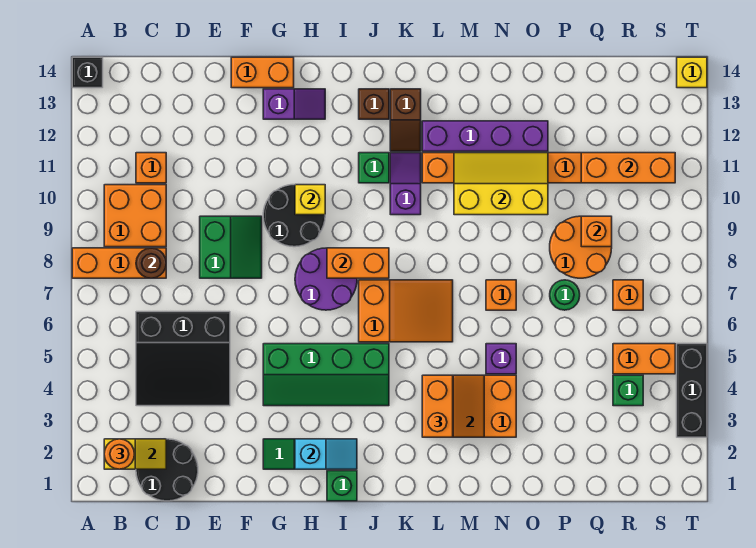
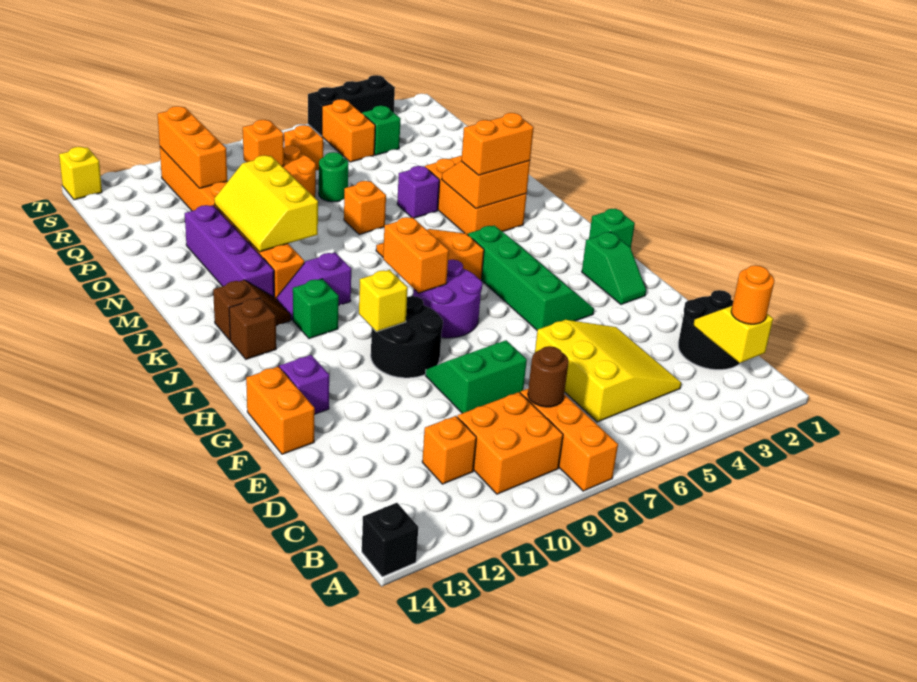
black slope C4:E6 level 1 top 6 -> yellow slope C4:E6 level 1 top 6
cyan slope H2:I2 level 2 top H -> none

